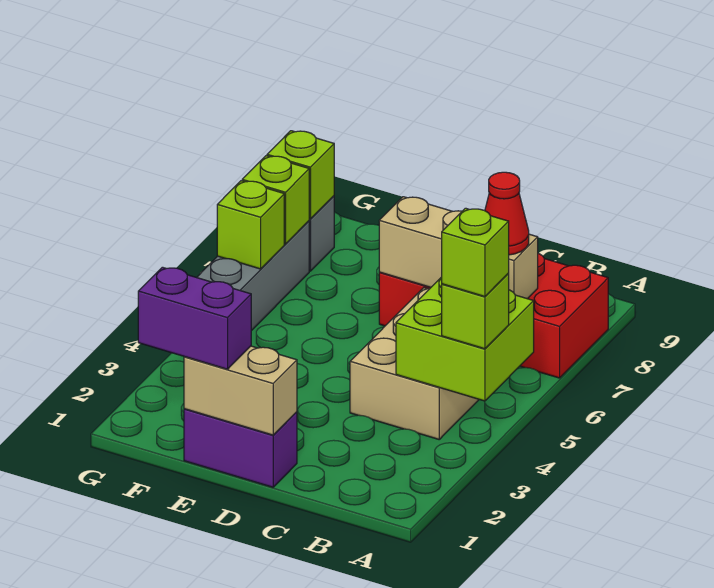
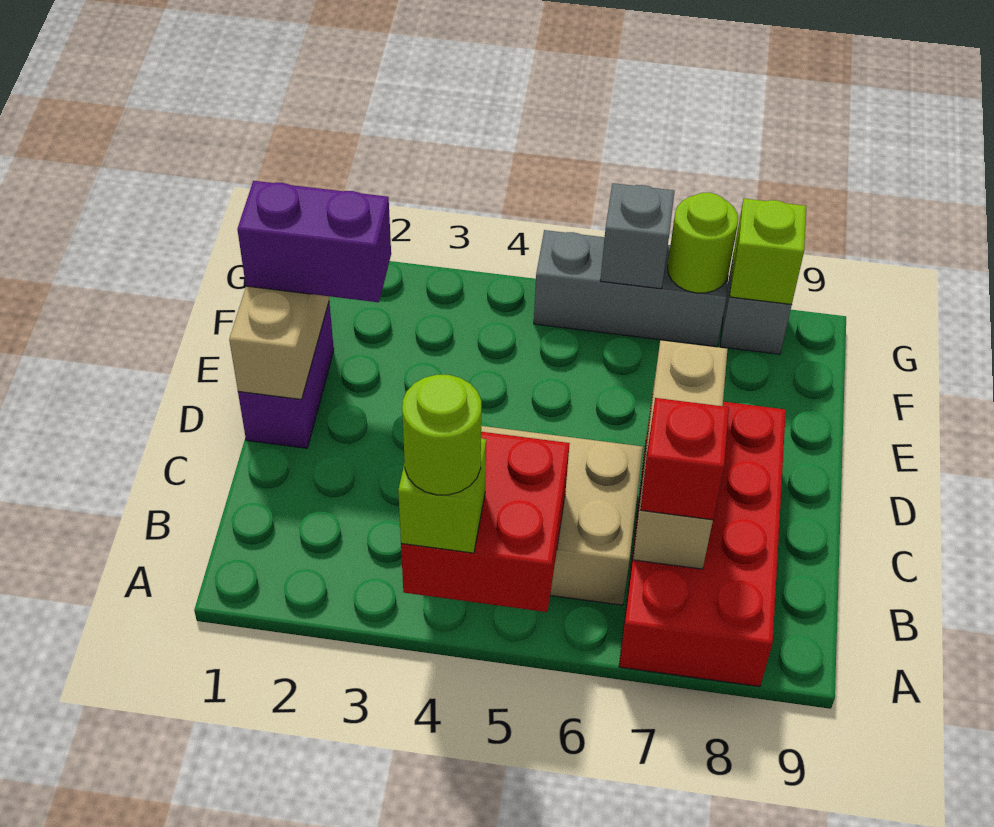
lime brick A4:B5 level 2 -> red brick A4:B5 level 2
lime brick A4 level 4 -> lime round brick A4 level 4
red cone B7 level 3 -> red brick B7 level 3
purple brick E1:F1 level 3 -> purple brick E1:E2 level 3
lime brick G6 level 2 -> grey brick G6 level 2
lime brick G7 level 2 -> lime round brick G7 level 2

